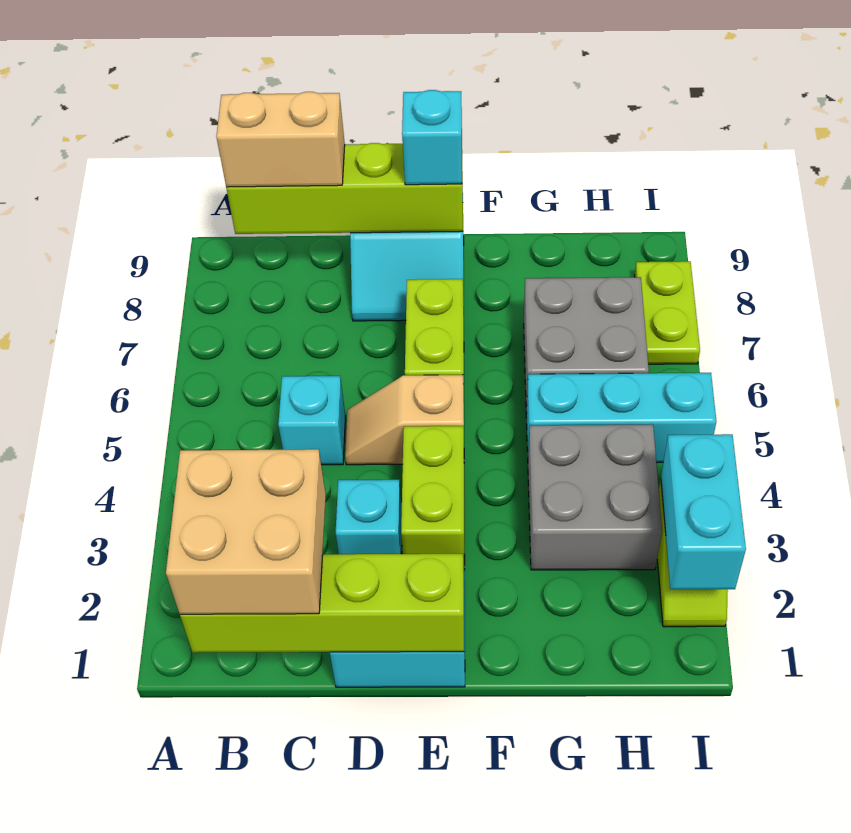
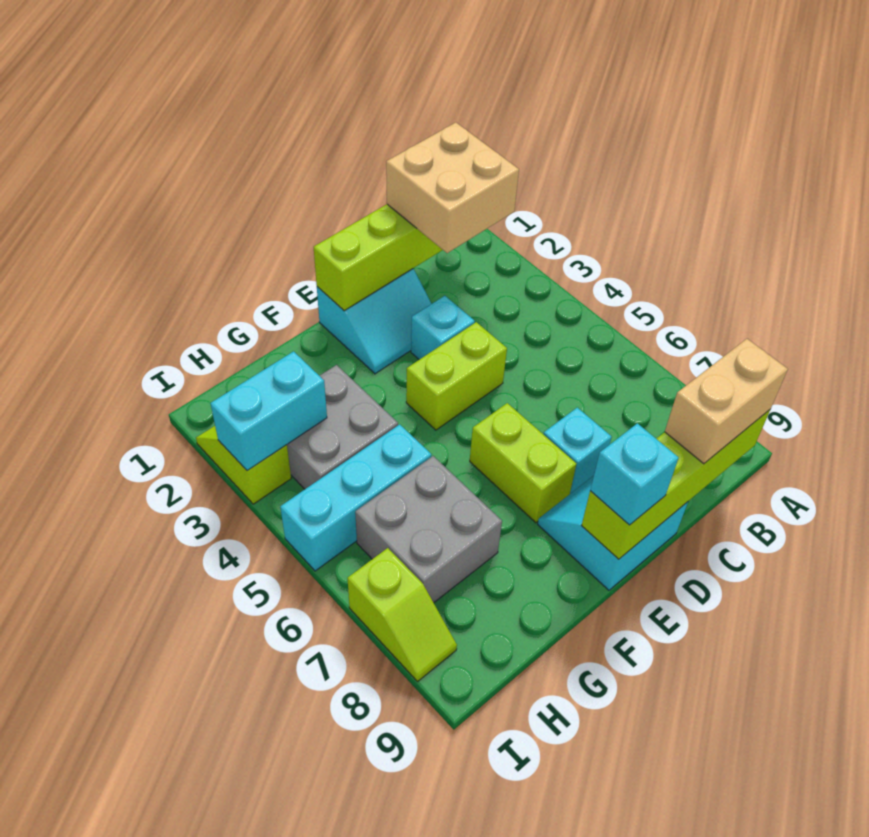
cyan brick C5 level 1 -> cyan brick D7 level 1
tan slope D5:E5 level 1 top E -> none
lime brick E3:E4 level 1 -> lime brick D4:E4 level 1
cyan brick I2:I3 level 2 -> cyan brick H3:I3 level 2
lime plate I7:I8 level 1 -> lime slope I7:I8 level 1 top 7

